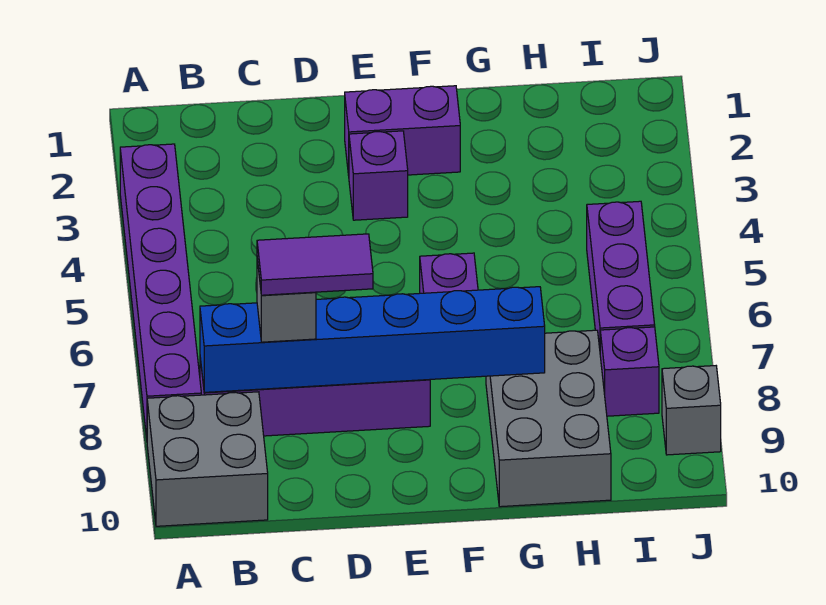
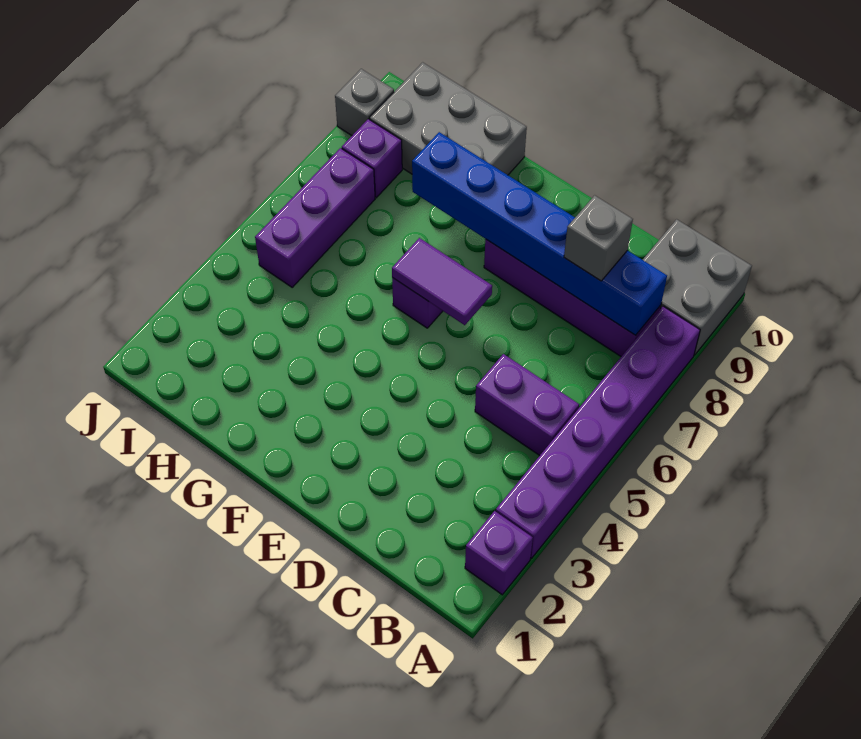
purple tile C8:D8 level 4 -> purple tile E6:F6 level 2
purple brick E2:F2 level 1 -> purple brick B5:C5 level 1
purple brick E3 level 1 -> purple brick A2 level 1
grey brick G8:H10 level 1 -> grey brick G9:I10 level 1

